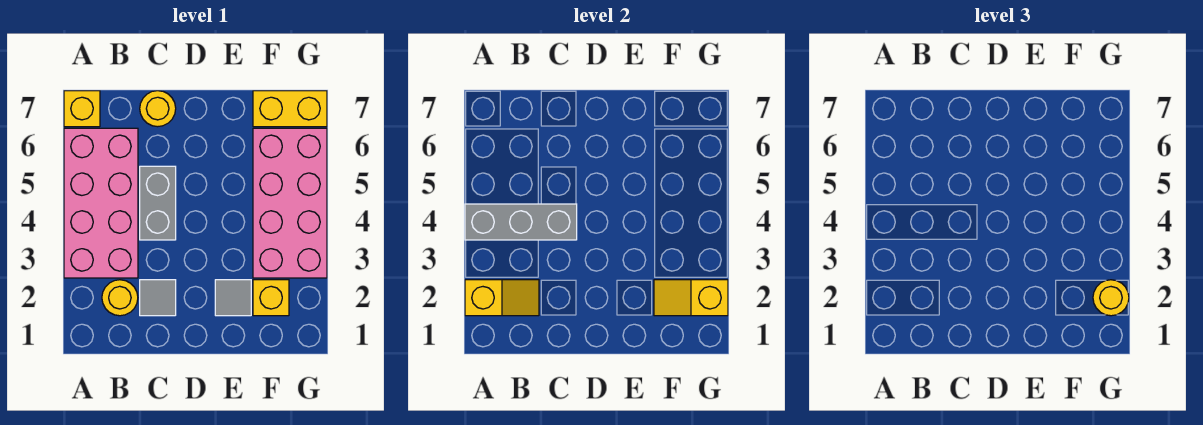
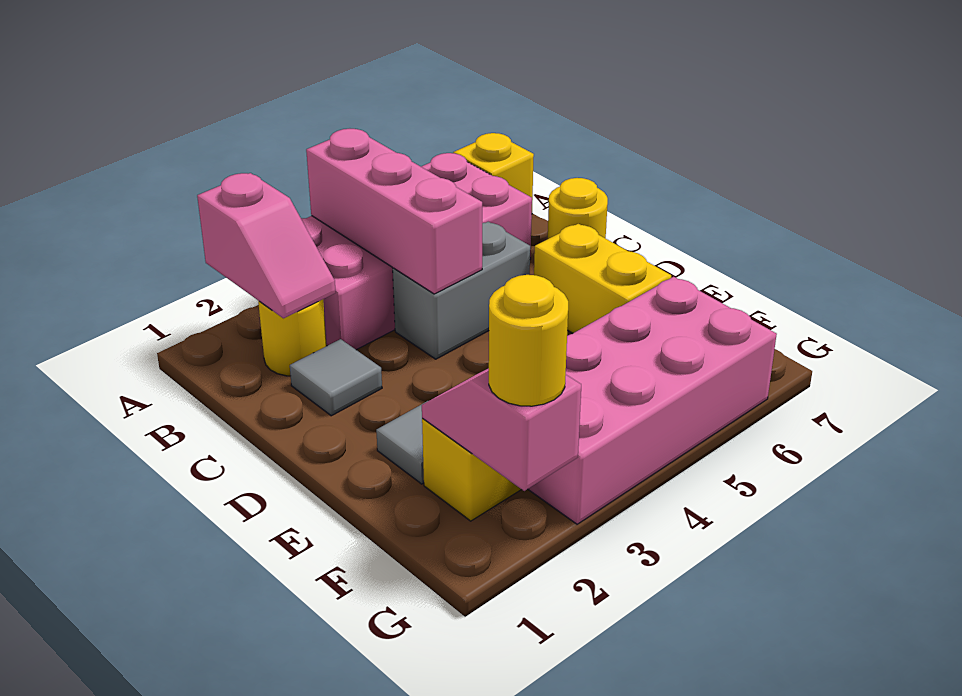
yellow slope A2:B2 level 2 top A -> pink slope A2:B2 level 2 top A
grey brick A4:C4 level 2 -> pink brick A4:C4 level 2
yellow slope F2:G2 level 2 top G -> pink slope F2:G2 level 2 top G
yellow brick F7:G7 level 1 -> yellow brick D6:E6 level 1

